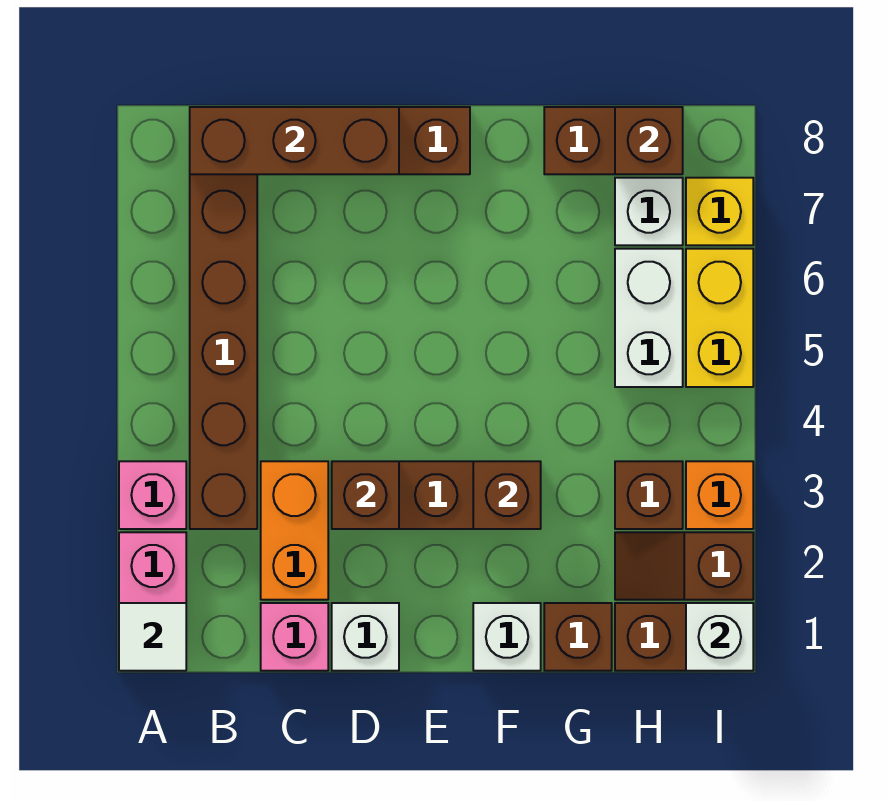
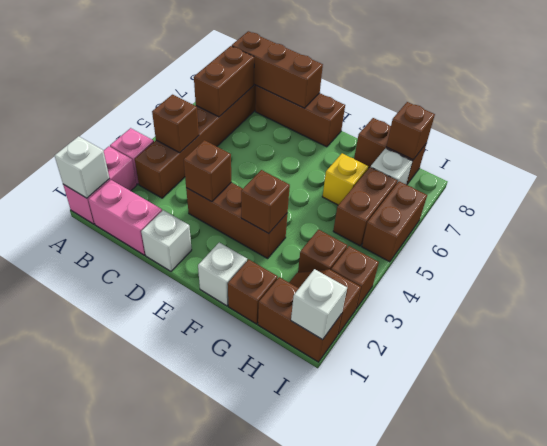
white tile A1 level 2 -> white brick A1 level 2
none -> brown brick B4 level 2
none -> brown brick B6:B7 level 2
pink brick C1 level 1 -> pink brick B1:C1 level 1
orange brick C2:C3 level 1 -> none
white brick H5:H6 level 1 -> brown brick H5:H6 level 1
orange brick I3 level 1 -> brown brick I3 level 1
yellow brick I5:I6 level 1 -> brown brick I5:I6 level 1
yellow brick I7 level 1 -> yellow brick G6 level 1

